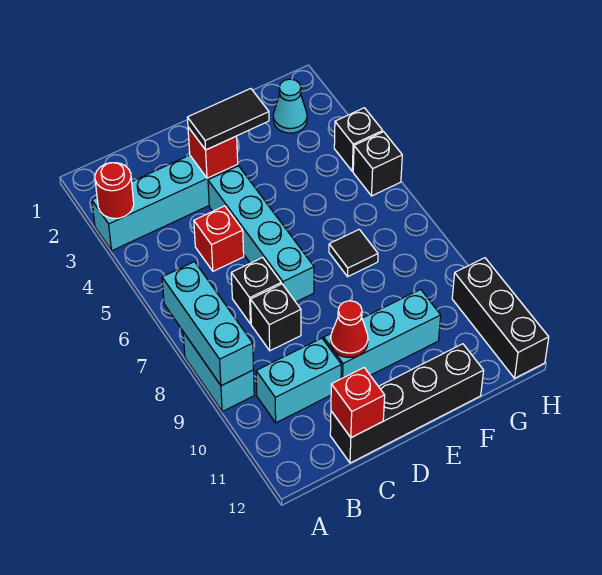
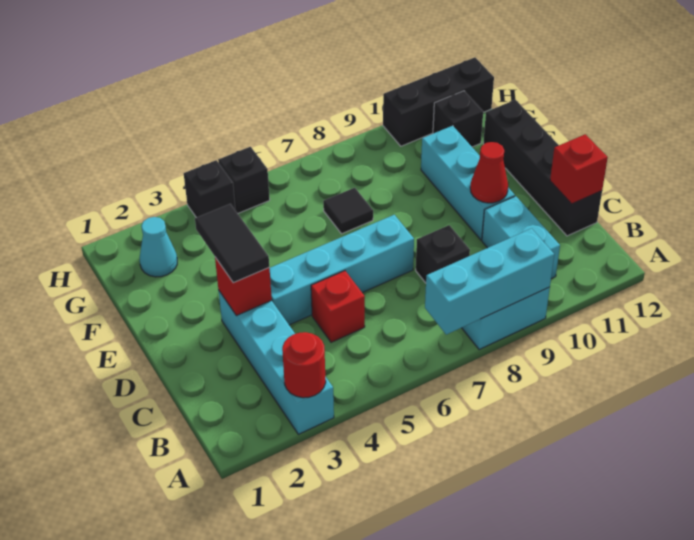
black brick C7 level 1 -> black brick G11 level 1

